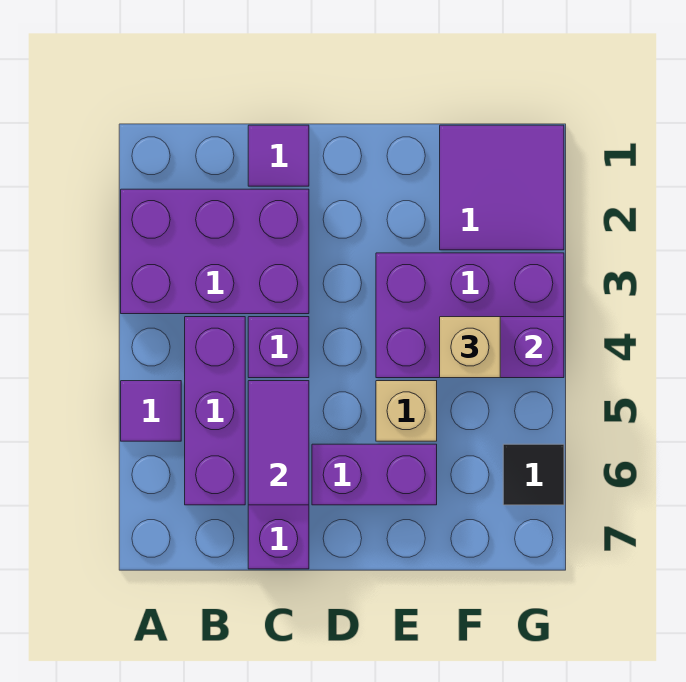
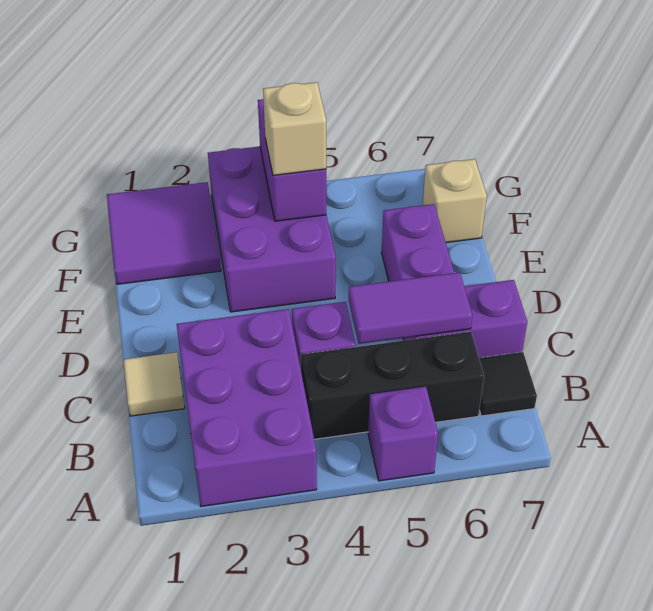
purple tile A5 level 1 -> purple brick A5 level 1
purple brick B4:B6 level 1 -> black brick B4:B6 level 1
purple tile C1 level 1 -> tan tile C1 level 1
tan brick E5 level 1 -> tan brick F7 level 1
black tile G6 level 1 -> black tile B7 level 1

